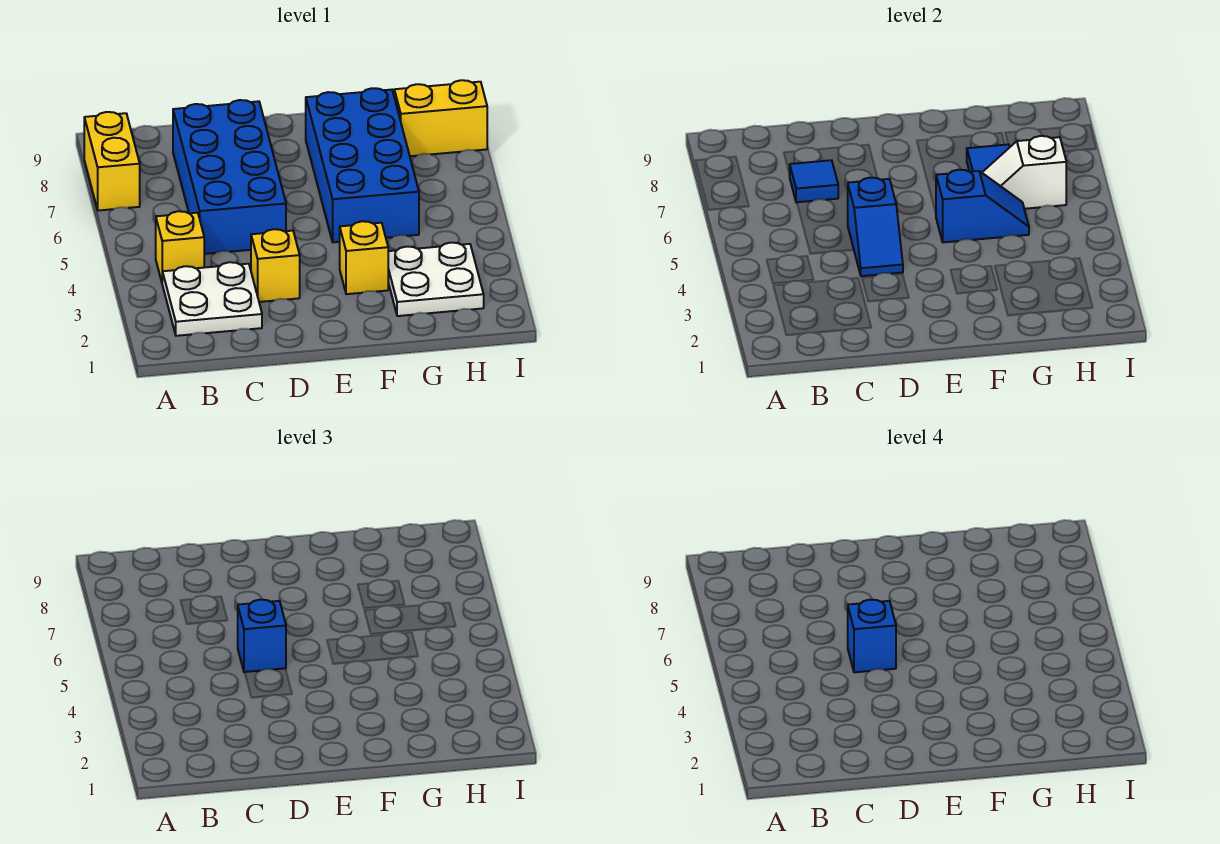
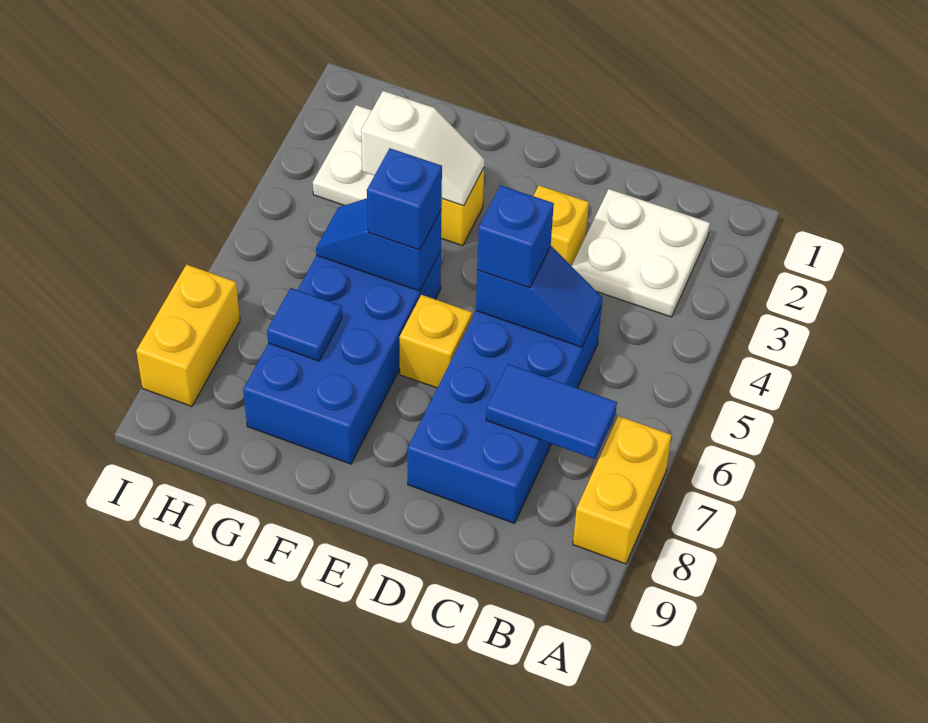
yellow brick B4 level 1 -> yellow brick E6 level 1
blue tile C7 level 2 -> blue tile B7:C7 level 2
blue slope D4:D5 level 2 top 5 -> blue slope C5:D5 level 2 top D
blue brick D5 level 4 -> blue brick F5 level 3
white slope G6:H6 level 2 top H -> white slope F3:G3 level 2 top G
yellow brick H8:I8 level 1 -> yellow brick I7:I8 level 1

